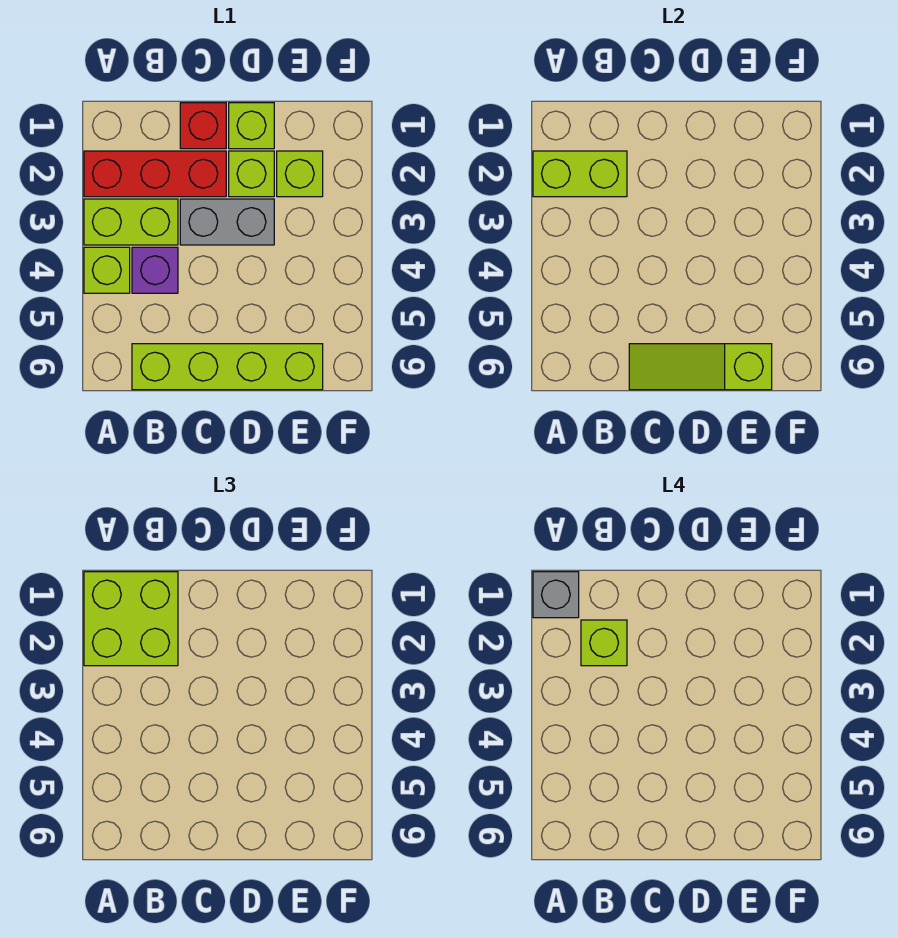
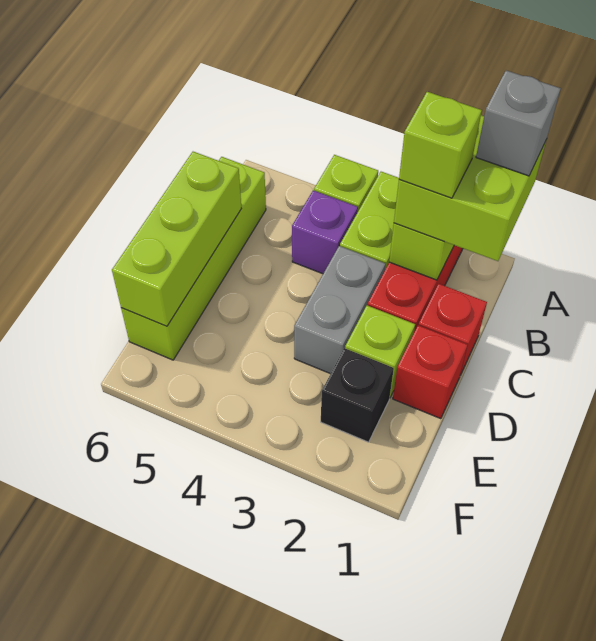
lime slope C6:E6 level 2 top E -> lime brick C6:E6 level 2
lime brick D1 level 1 -> red brick D1 level 1
lime brick E2 level 1 -> black brick E2 level 1

